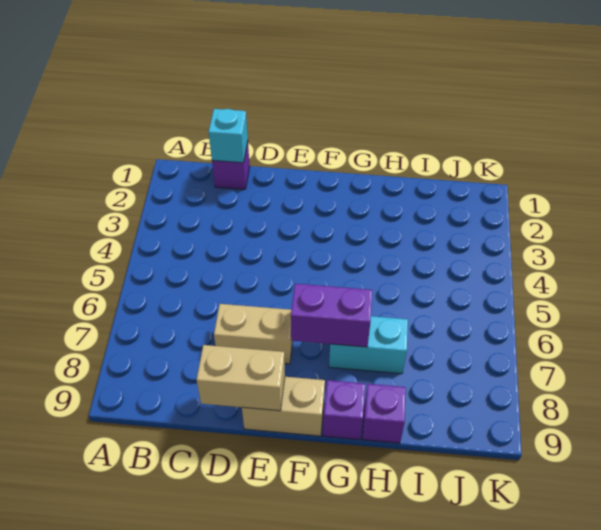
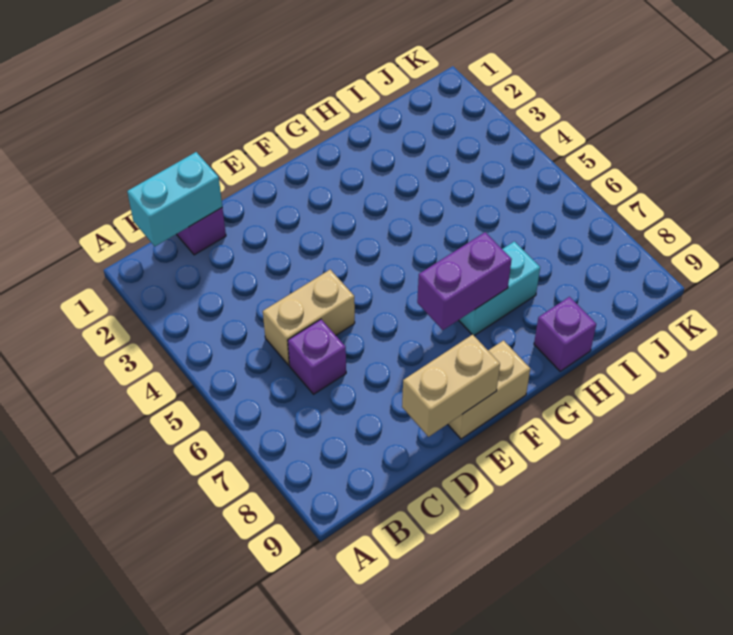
cyan brick C1 level 2 -> cyan brick B1:C1 level 2
tan brick D7:E7 level 1 -> tan brick C5:D5 level 1
purple brick G9 level 1 -> purple brick C6 level 1

